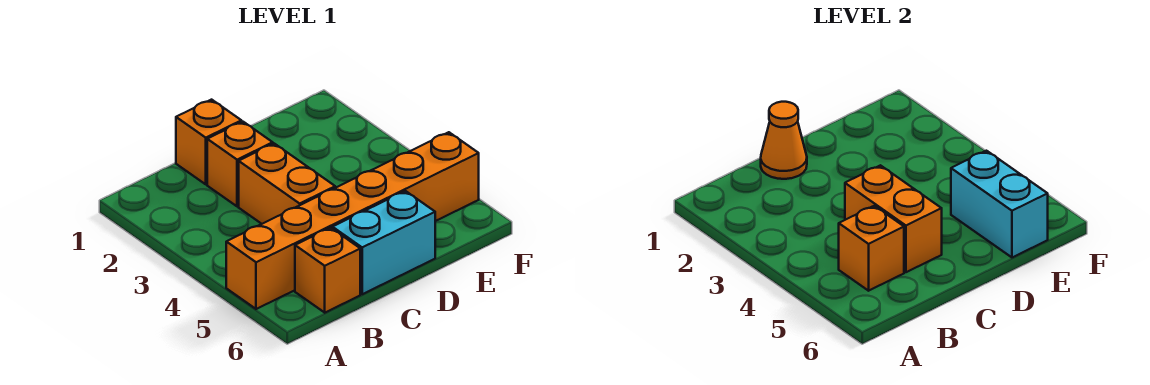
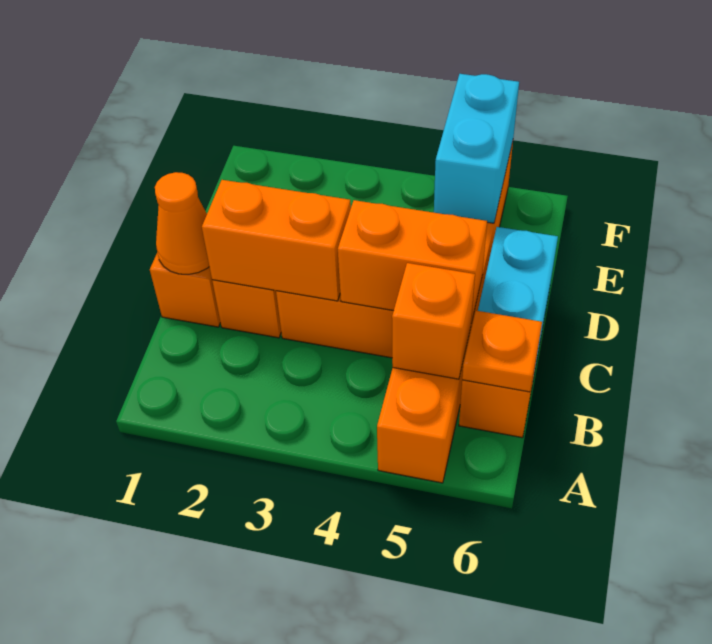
none -> orange plate B6 level 2
none -> orange brick C2:C3 level 2
cyan brick E5:E6 level 2 -> cyan brick E5:F5 level 2

